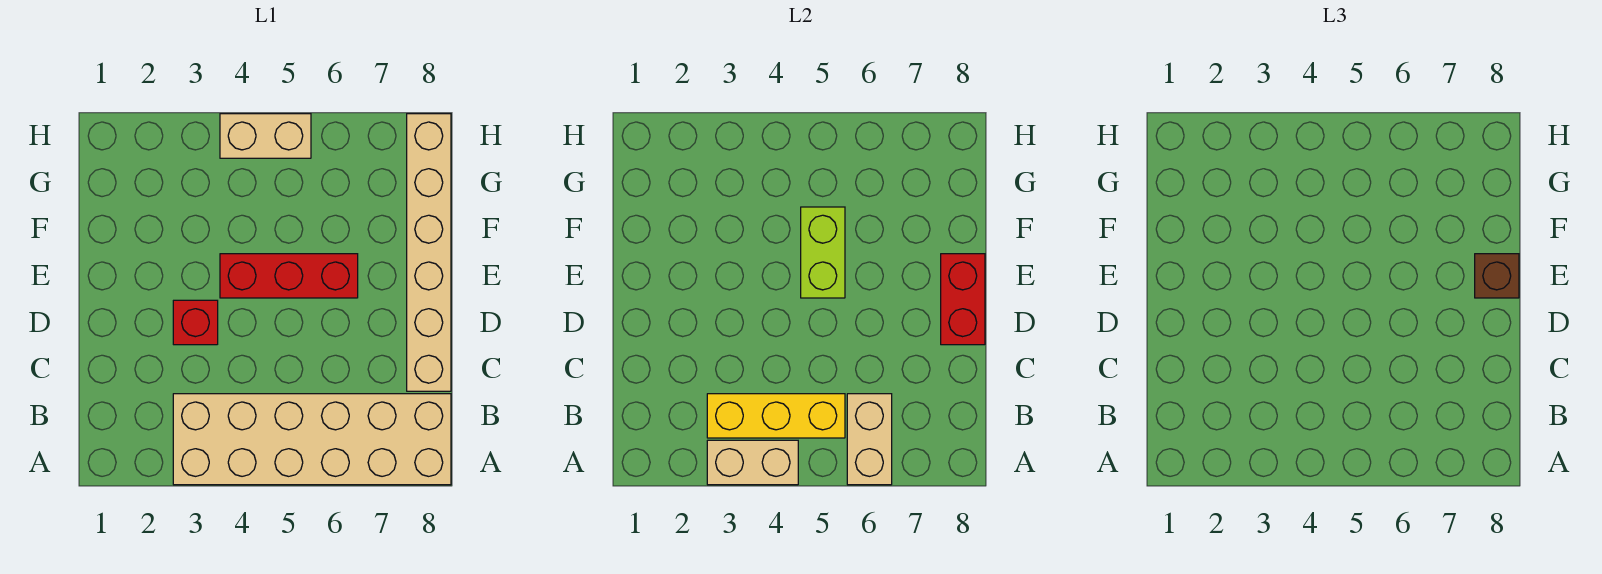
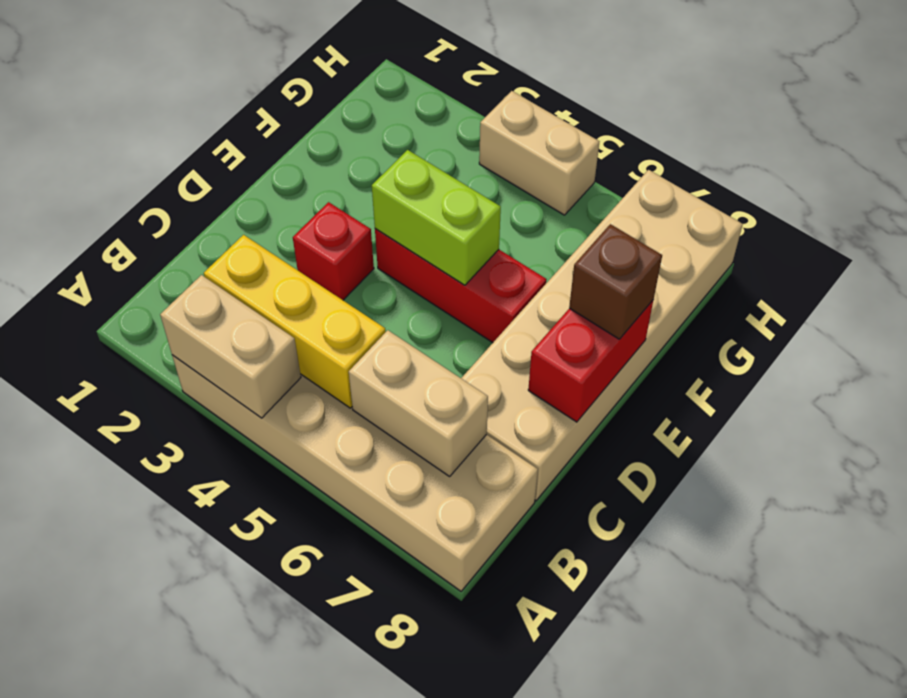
tan brick A6:B6 level 2 -> tan brick B6:B7 level 2
tan brick C8:H8 level 1 -> tan brick C7:H8 level 1
lime brick E5:F5 level 2 -> lime brick E4:E5 level 2

